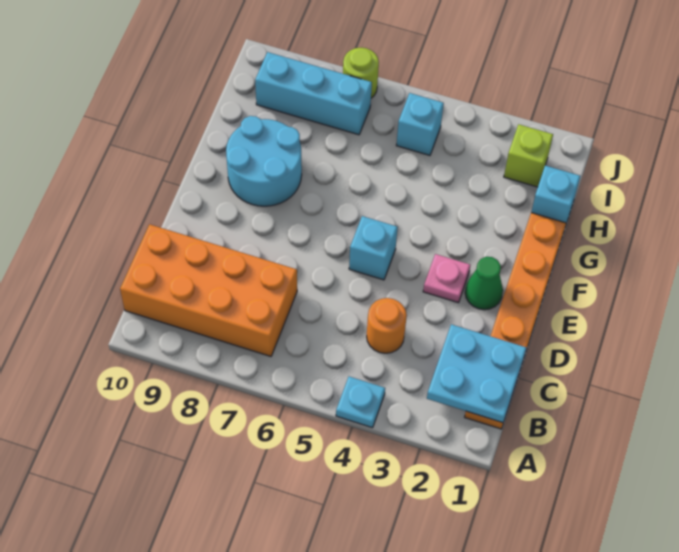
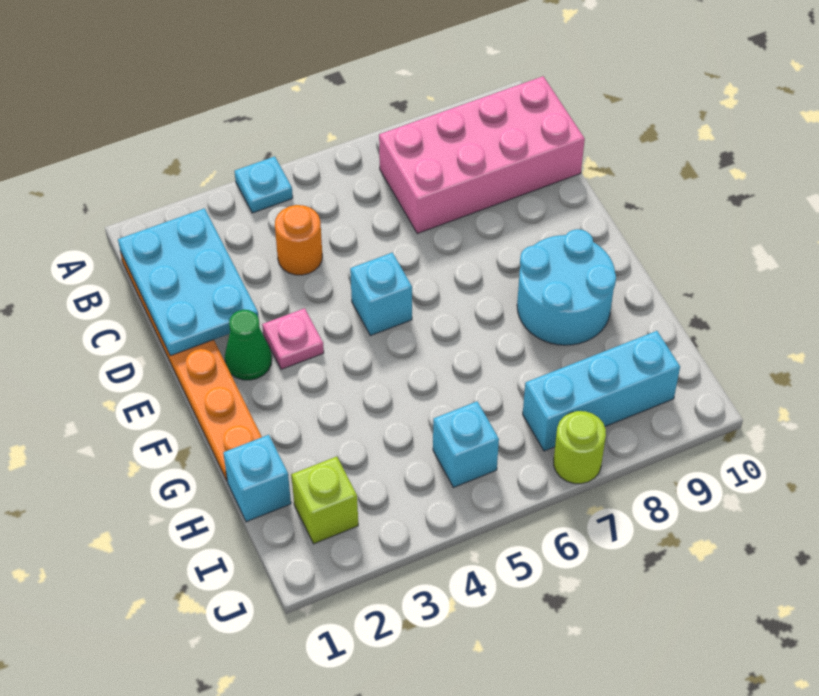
cyan plate B1:C2 level 2 -> cyan plate B1:D2 level 2
orange brick B7:C10 level 1 -> pink brick B7:C10 level 1

